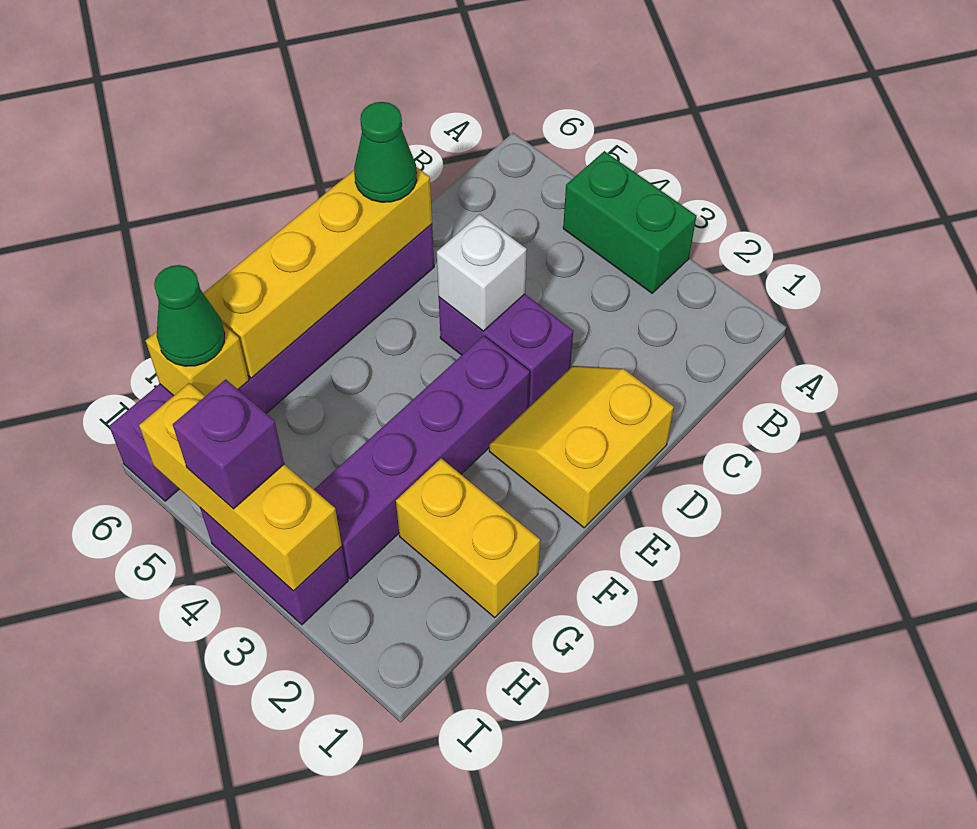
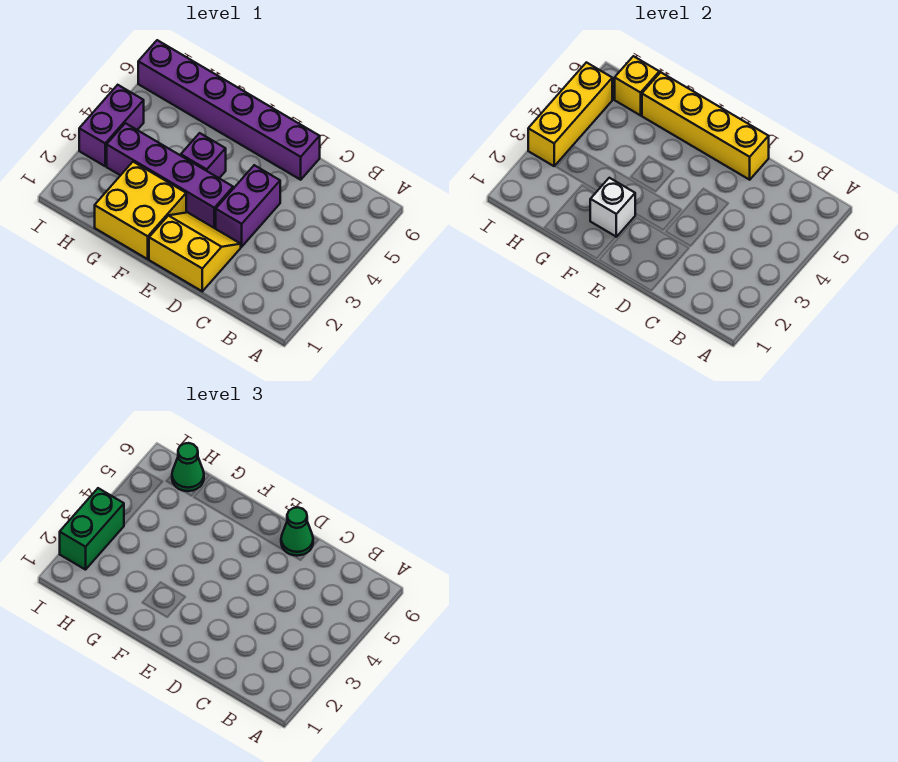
green brick A3:A4 level 1 -> green brick I2:I3 level 3
white brick D4 level 2 -> white brick F2 level 2
yellow brick G1:G2 level 1 -> yellow brick F1:G2 level 1
purple brick I4 level 3 -> purple brick F4 level 1

